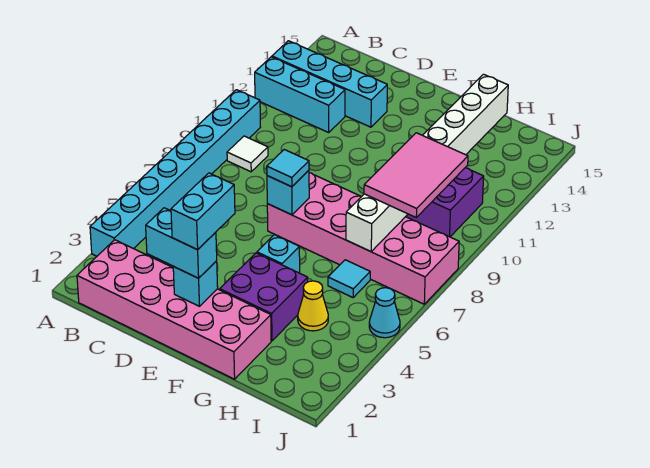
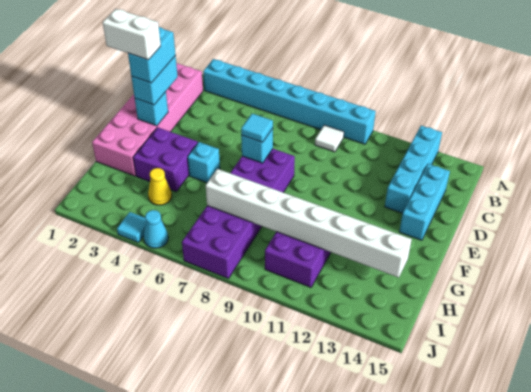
cyan brick A12:C12 level 1 -> cyan brick C14:E14 level 1
none -> white brick E1:E2 level 5
cyan brick E2:E3 level 4 -> cyan brick D2:E2 level 4
pink brick E7:J8 level 1 -> purple brick E7:J8 level 1
cyan tile H6 level 1 -> cyan tile J4 level 1
pink tile H8:I10 level 3 -> none

